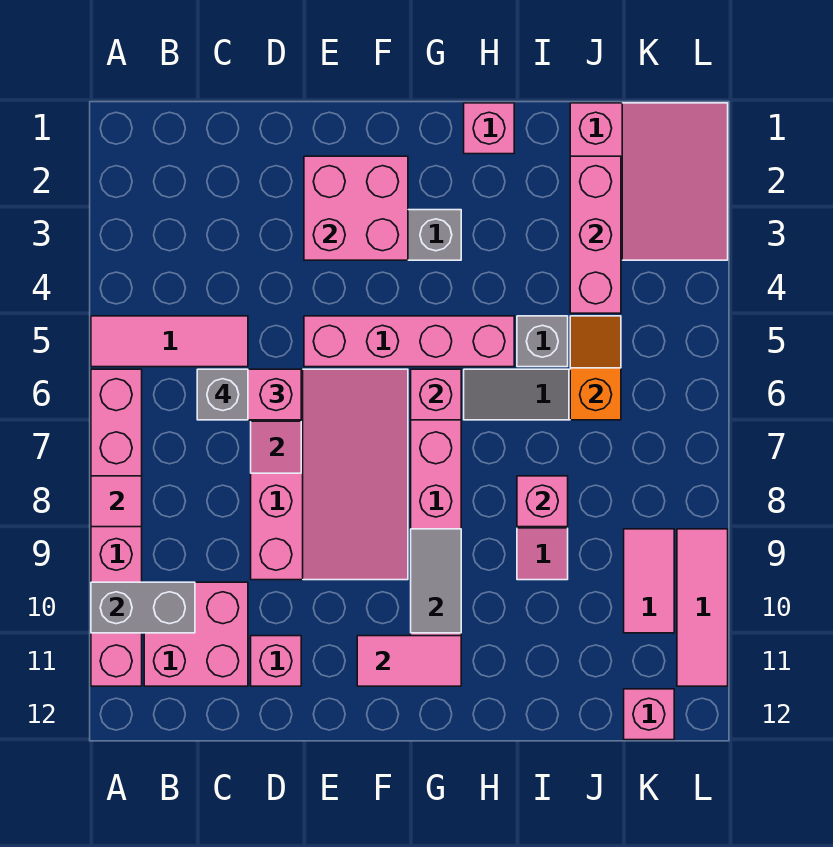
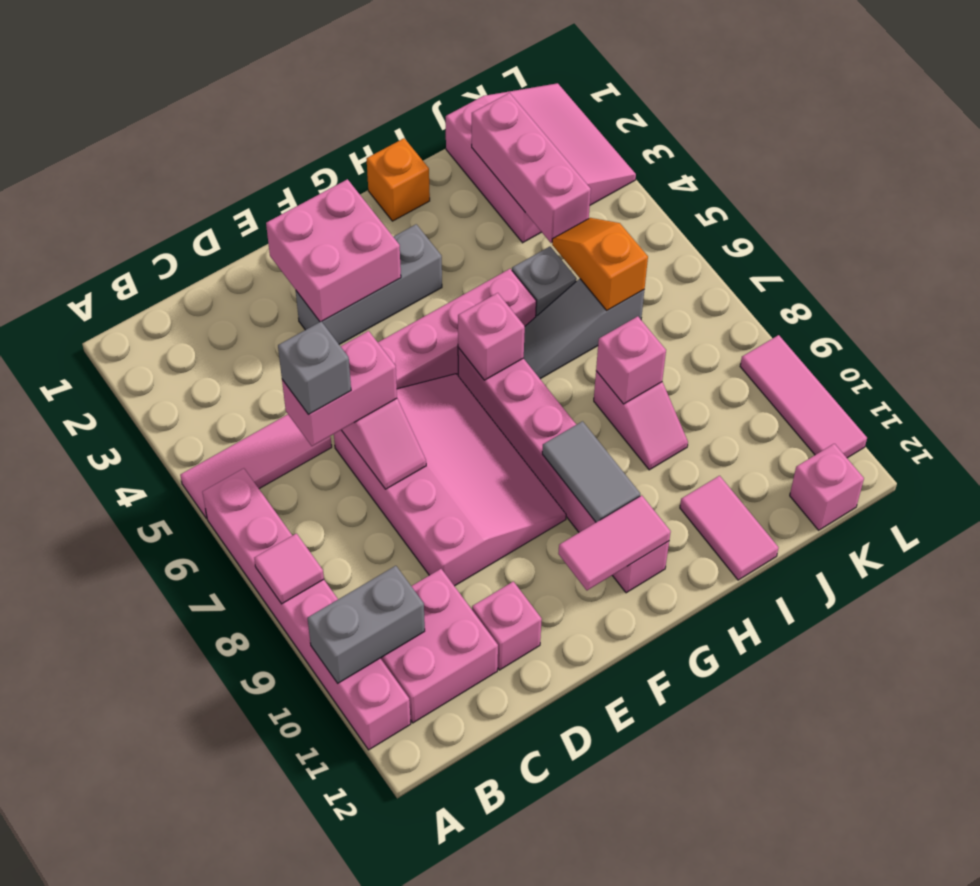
pink brick H1 level 1 -> orange brick H1 level 1
pink tile K9:K10 level 1 -> pink tile I11:I12 level 1

